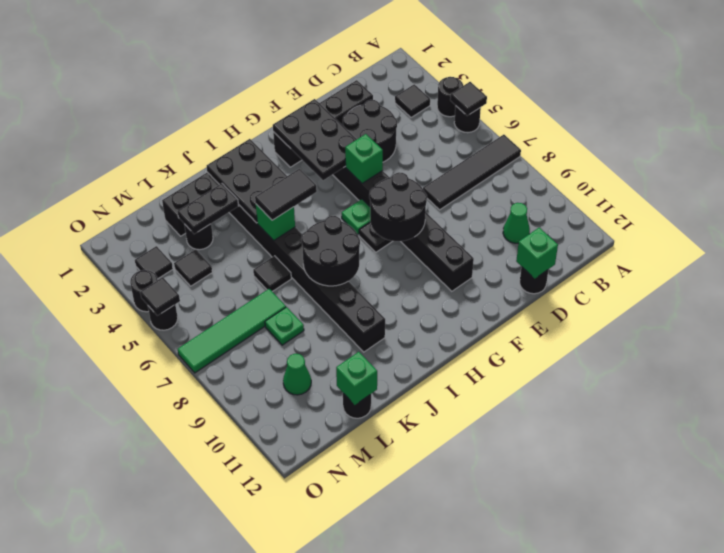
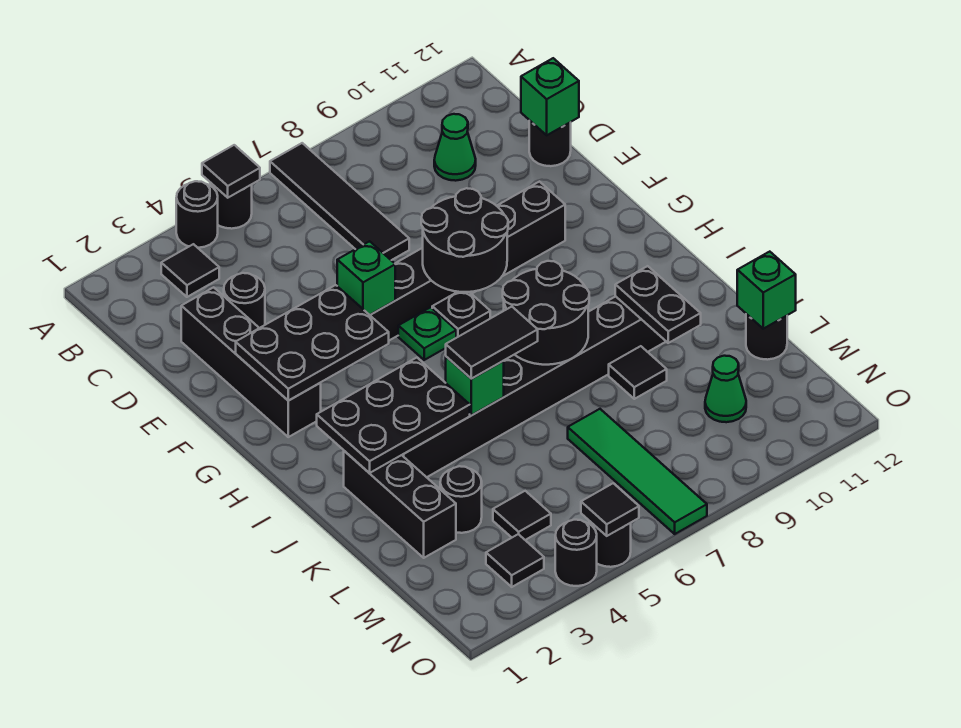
black round brick D3:E4 level 1 -> black round brick D3 level 1
black tile I5:J5 level 3 -> black tile J5:J6 level 3
black plate K3:L3 level 2 -> black plate J10:K10 level 2
black tile K6 level 1 -> black tile K9 level 1
green plate L8 level 1 -> none

